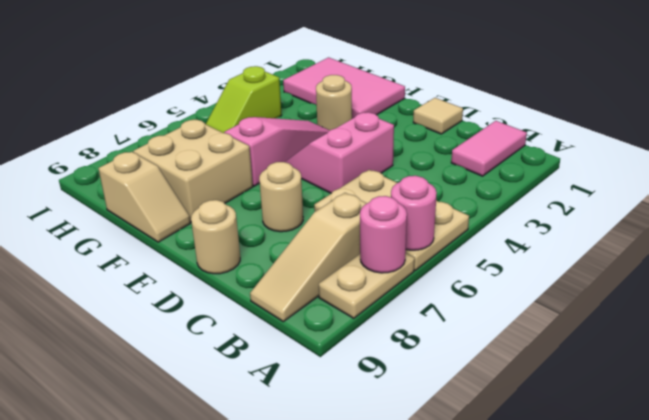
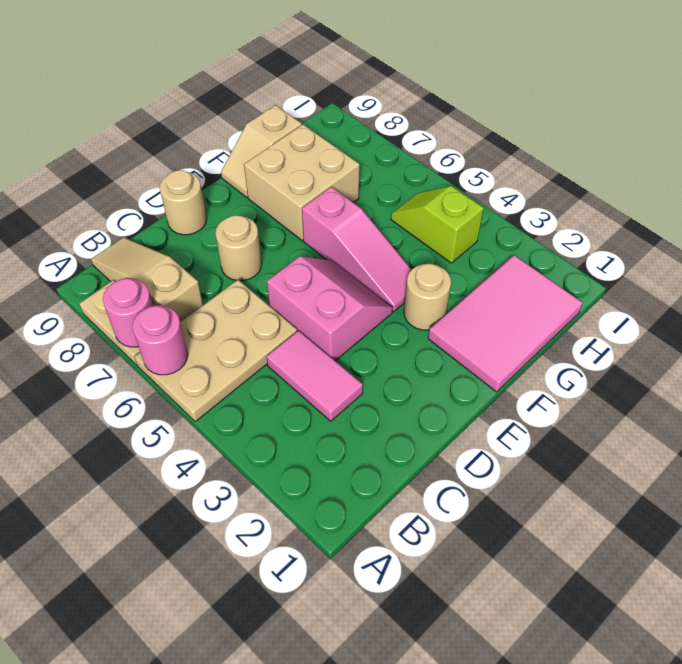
pink tile B1:B2 level 1 -> pink tile C3:C4 level 1
tan tile D1 level 1 -> none

